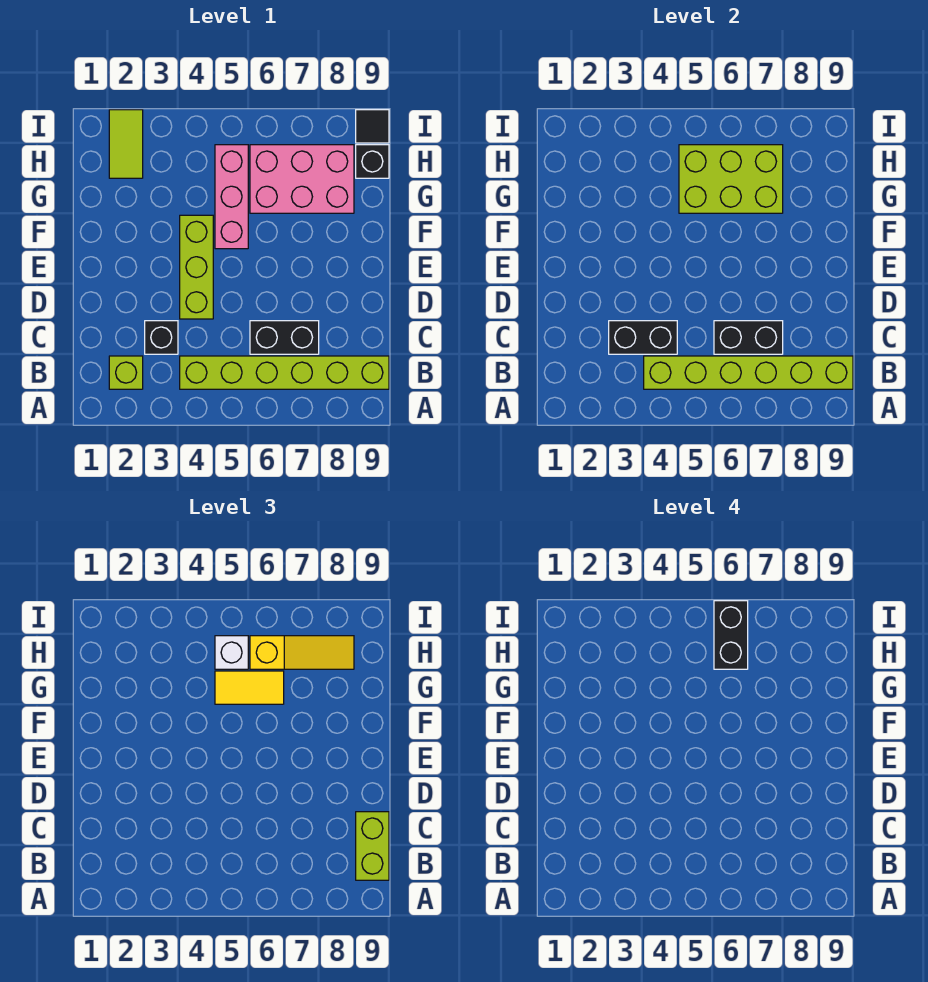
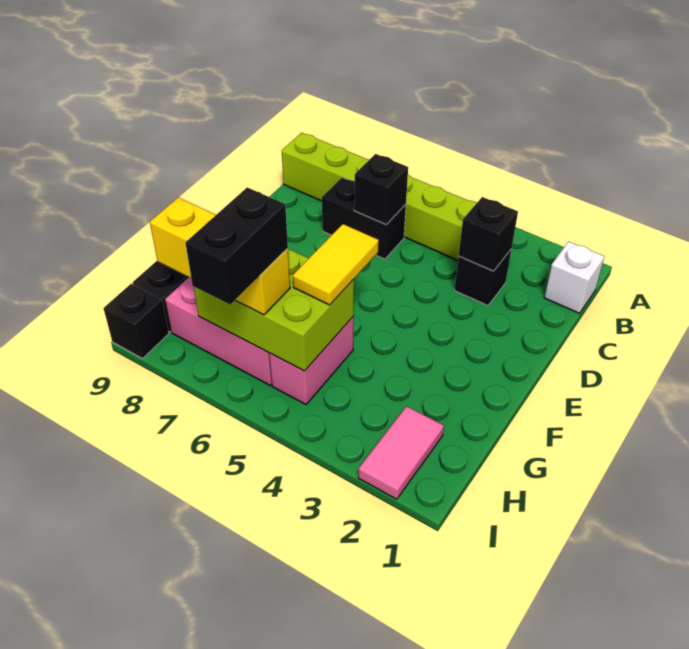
lime brick B2 level 1 -> none
lime brick B4:B9 level 2 -> none
lime brick B9:C9 level 3 -> none
black brick C3:C4 level 2 -> black brick C3 level 2
black brick C6:C7 level 2 -> black brick C6 level 2
lime brick D4:F4 level 1 -> none
pink brick F5:H5 level 1 -> pink brick G5:H5 level 1
yellow tile G5:G6 level 3 -> yellow tile F5:G5 level 3
lime tile H2:I2 level 1 -> pink tile H2:I2 level 1
white brick H5 level 3 -> white brick B1 level 1
yellow slope H6:H8 level 3 top 6 -> yellow brick H6:H8 level 3
black tile I9 level 1 -> black brick I9 level 1

